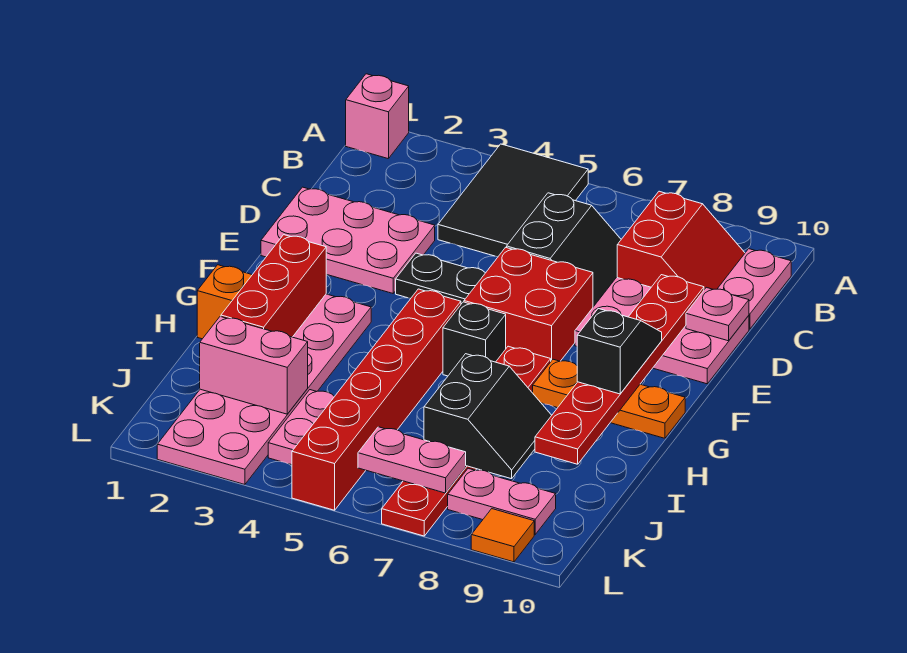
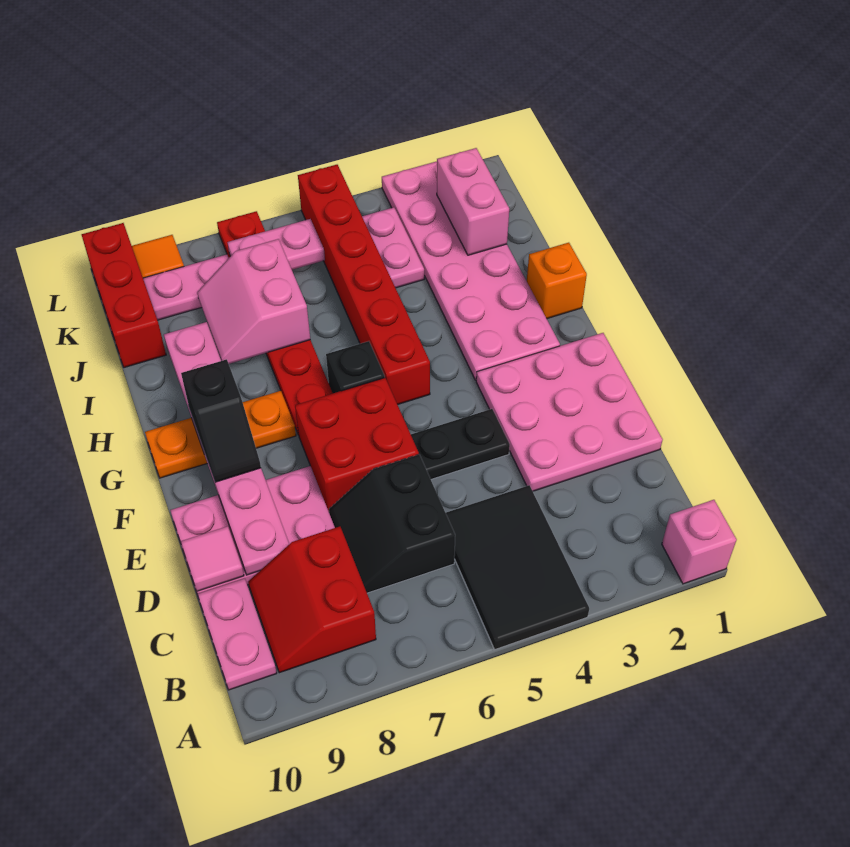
pink plate D1:E3 level 1 -> pink plate D1:F3 level 1
red plate D9:I9 level 2 -> pink plate D9:I9 level 2
pink plate D10 level 2 -> pink tile D10 level 2
red brick G2:I2 level 2 -> red brick J10:L10 level 1
black slope I7:J8 level 2 top 7 -> pink slope I7:J8 level 2 top 7
pink brick J2:J3 level 2 -> pink brick J2:K2 level 2

